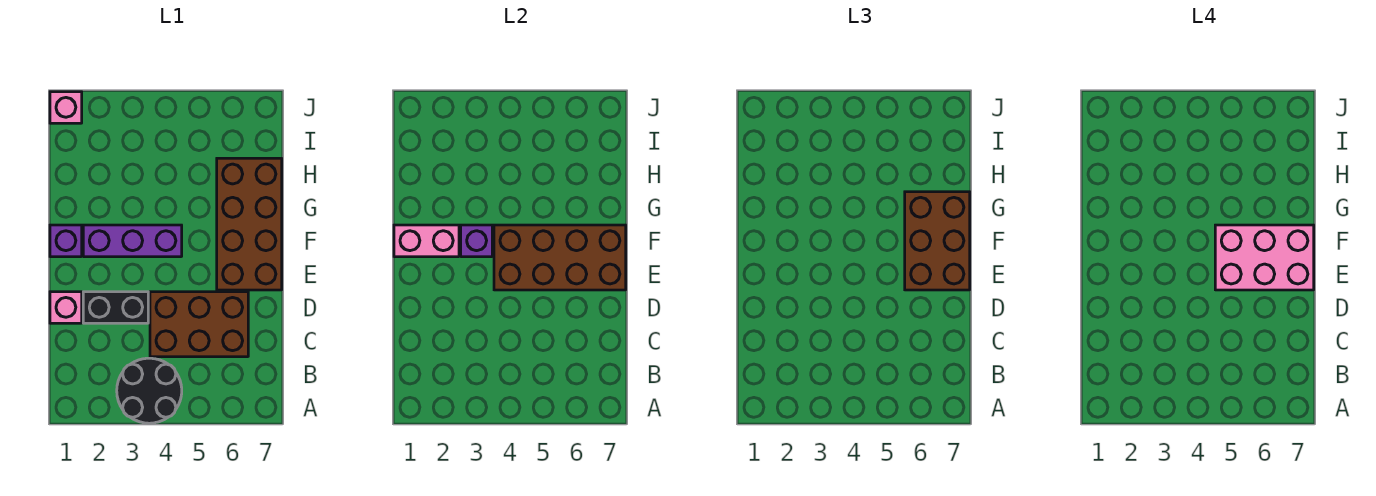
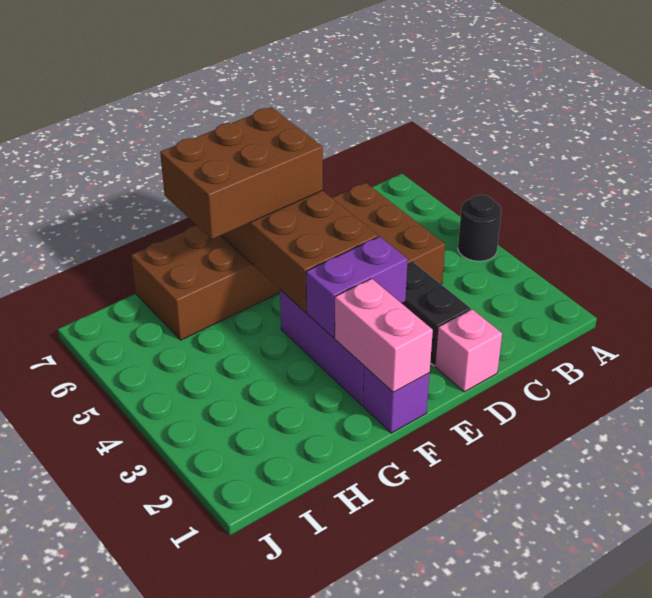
black round brick A3:B4 level 1 -> black round brick A4 level 1
pink brick E5:F7 level 4 -> none
purple brick F3 level 2 -> purple brick E3:F3 level 2
pink brick J1 level 1 -> none

